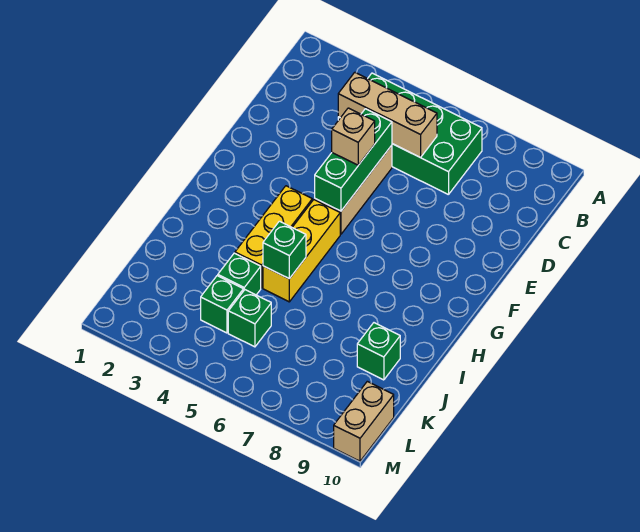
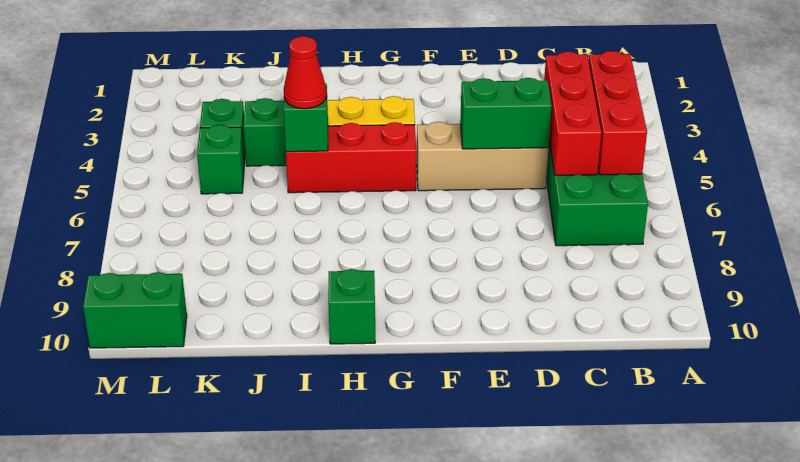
none -> red brick B4:B6 level 2
tan brick C4:C6 level 2 -> red brick C4:C6 level 2
green brick D5:F5 level 2 -> green brick D5:E5 level 2
tan brick E5 level 3 -> none
yellow brick G5:I5 level 1 -> red brick G5:I5 level 1
none -> red cone I5 level 3
green brick J9 level 1 -> green brick H10 level 1
tan brick L10:M10 level 1 -> green brick L10:M10 level 1

